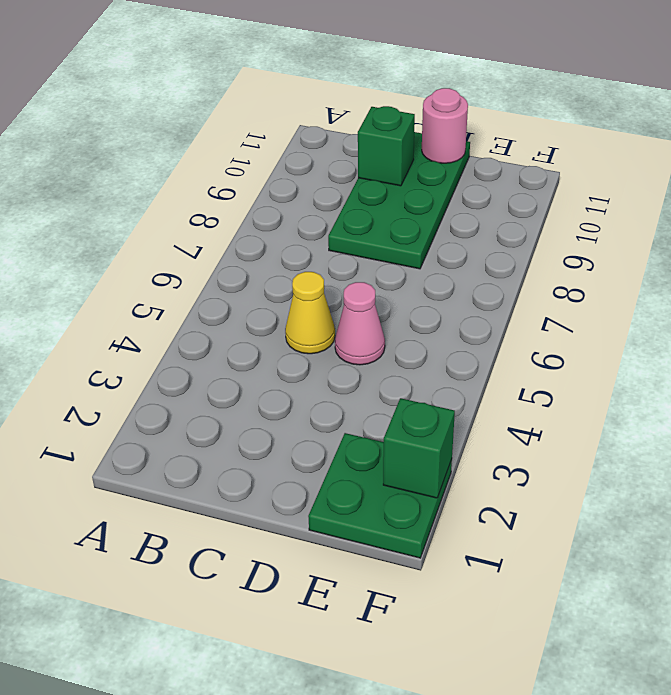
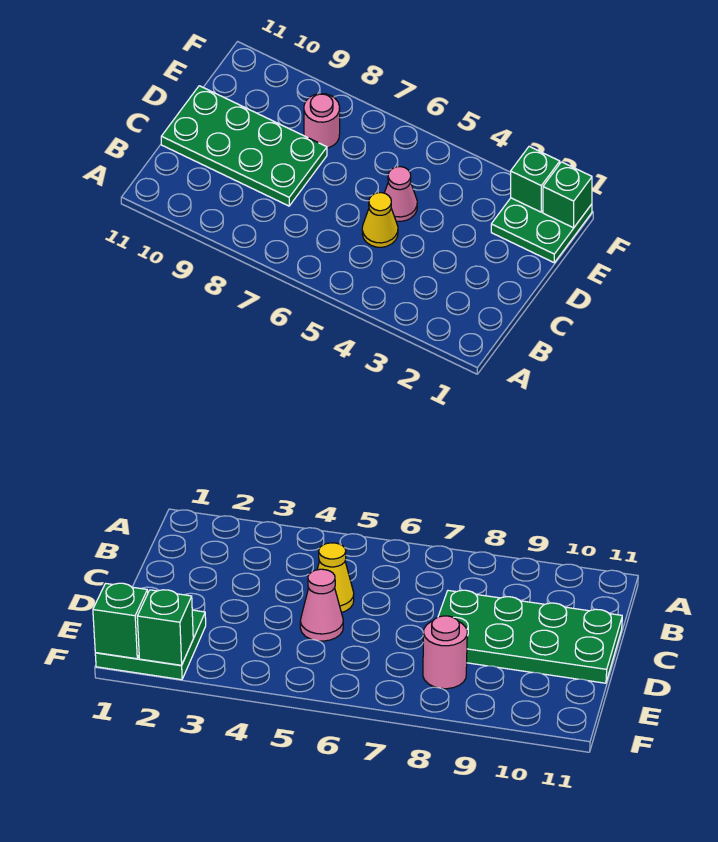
green brick C10 level 2 -> green brick F1 level 2
pink round brick D11 level 2 -> pink round brick E8 level 1

